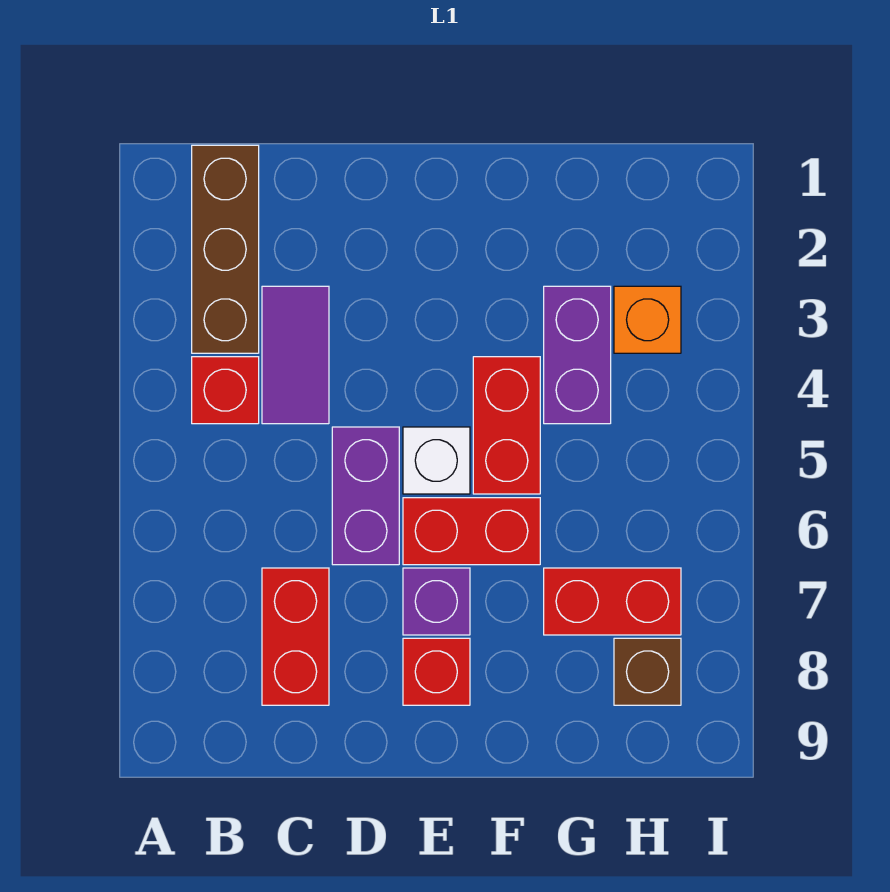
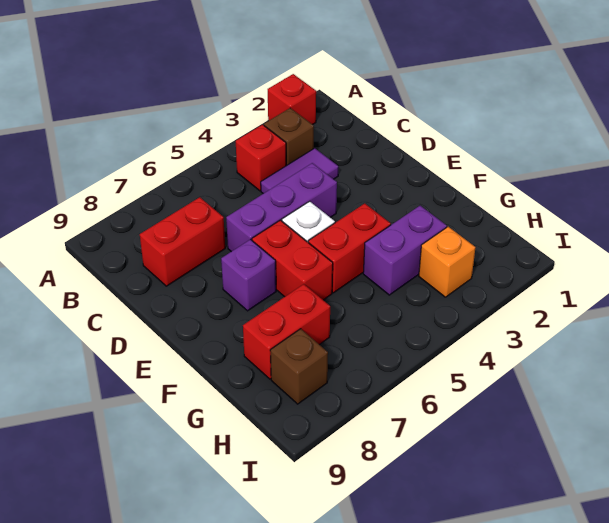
brown brick B1:B3 level 1 -> brown brick B3 level 1
purple brick D5:D6 level 1 -> purple brick D4:D6 level 1
red brick E8 level 1 -> red brick A2 level 1
red brick G7:H7 level 1 -> red brick G7:G8 level 1

